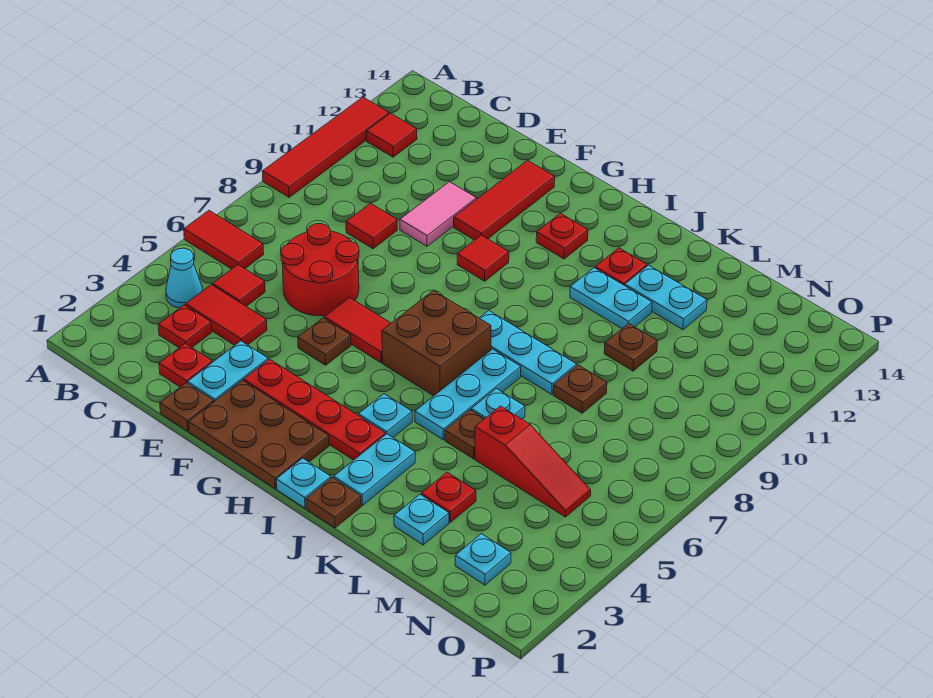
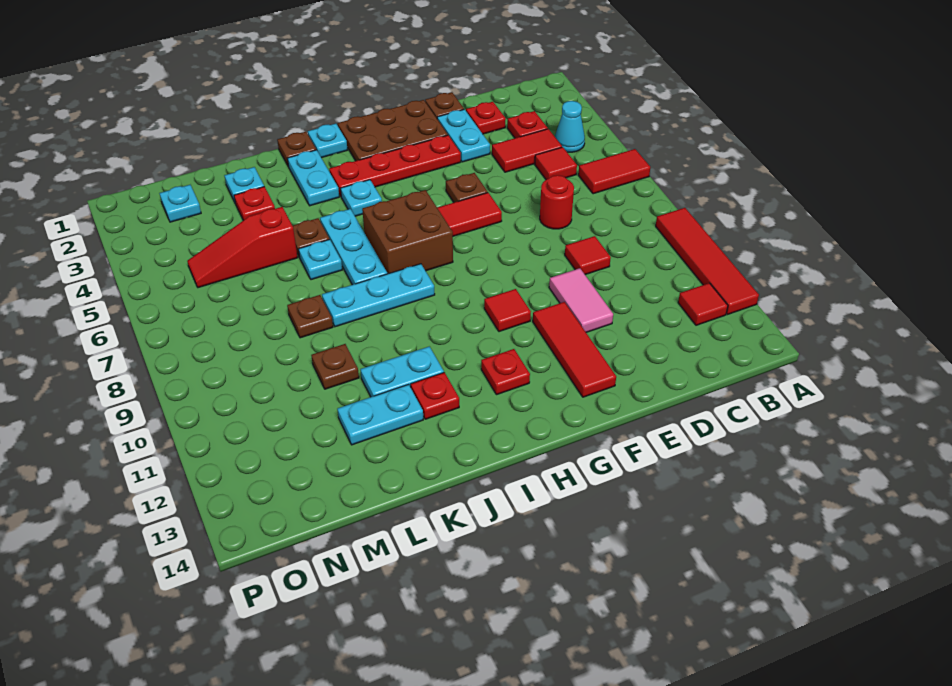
red round brick D6:E7 level 1 -> red round brick D7 level 1

